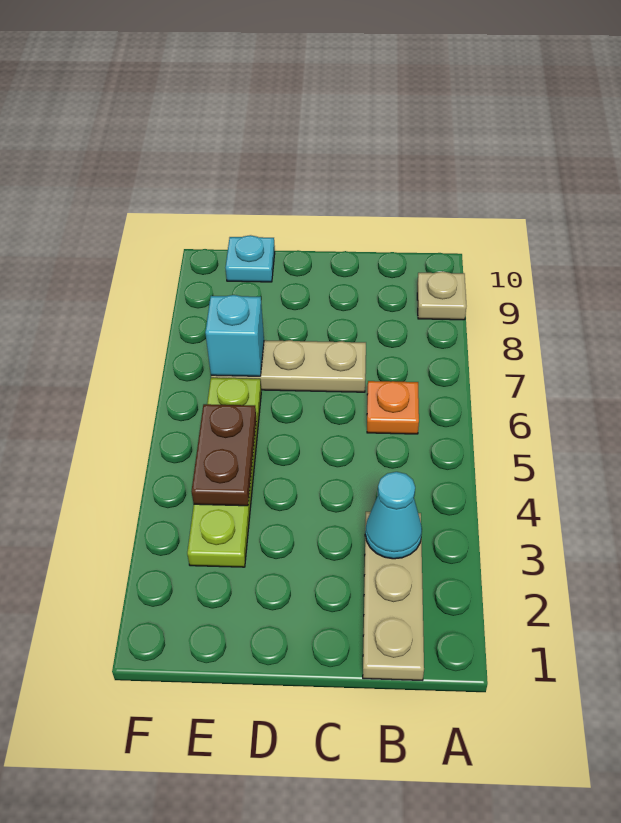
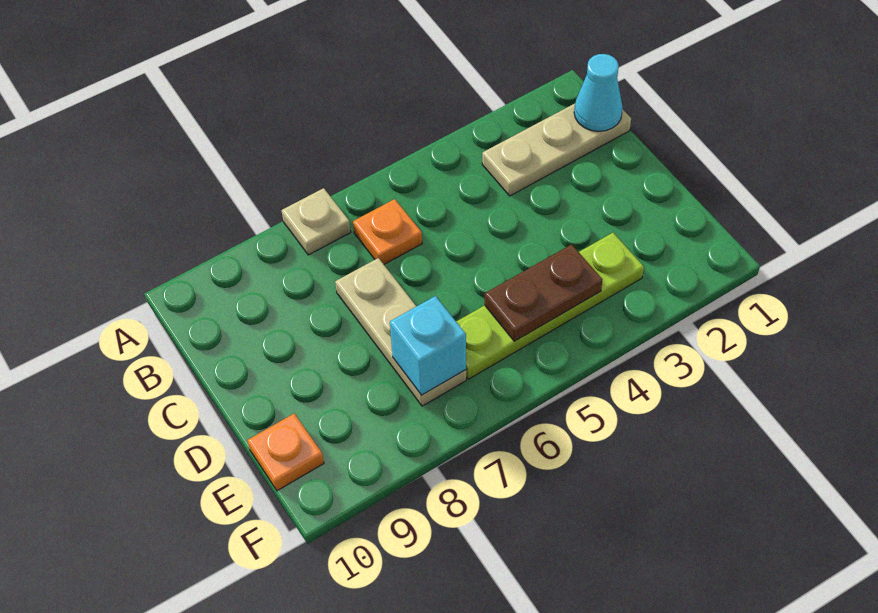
tan plate A9 level 1 -> tan plate A7 level 1
cyan cone B3 level 2 -> cyan cone B1 level 2
cyan plate E10 level 1 -> orange plate E10 level 1

